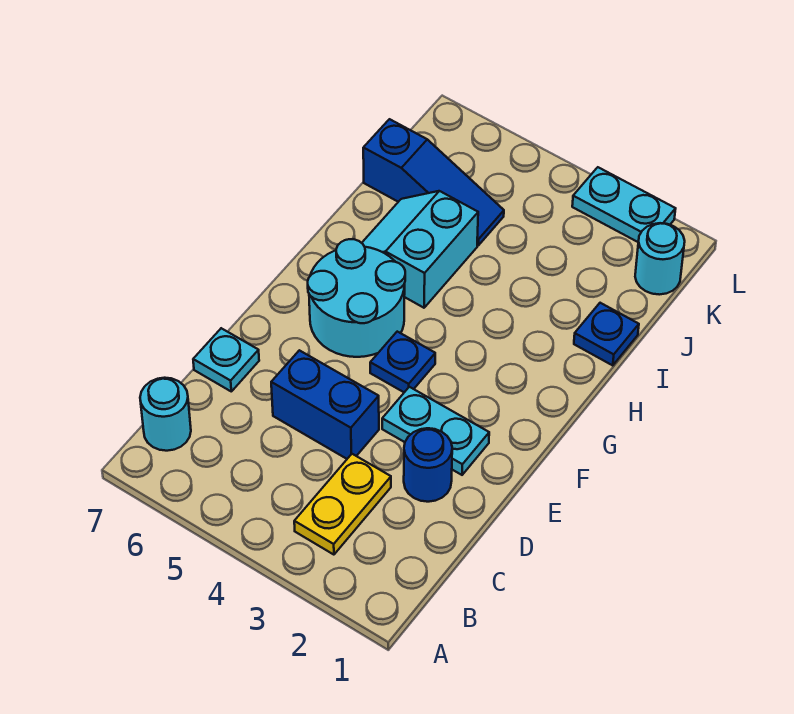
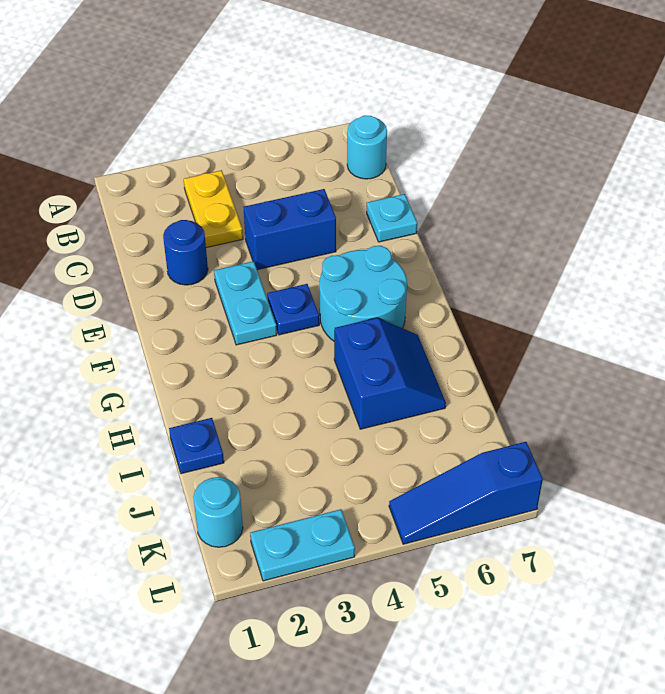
cyan plate E2:E3 level 1 -> cyan plate E3:F3 level 1
cyan slope H5:I6 level 1 top 5 -> blue slope H5:I6 level 1 top 5
blue slope J5:J7 level 1 top 7 -> blue slope L5:L7 level 1 top 7

